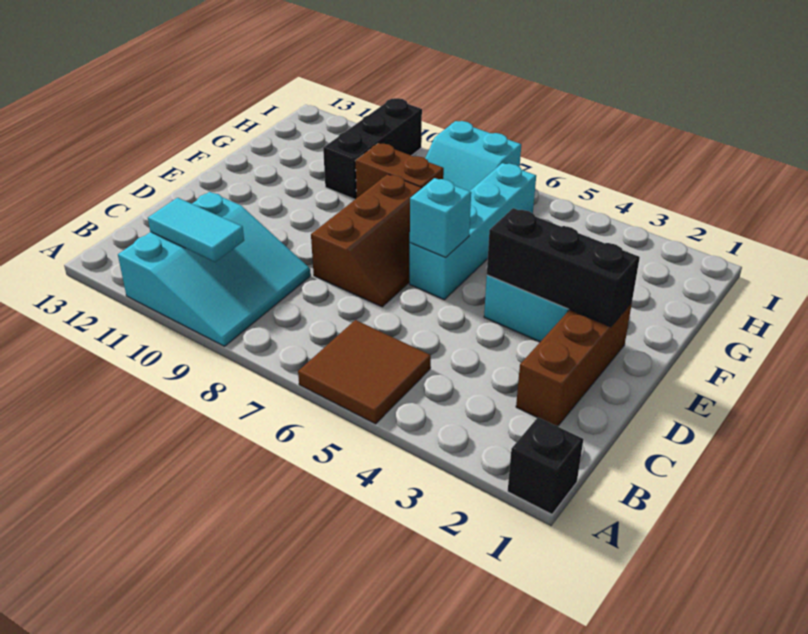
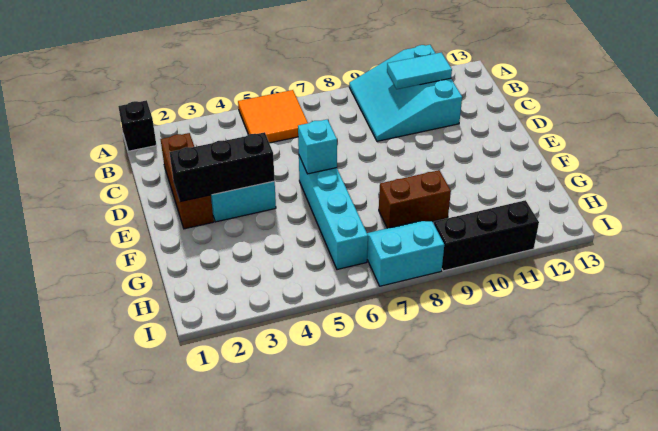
brown tile A5:B6 level 1 -> orange tile A5:B6 level 1
brown slope D7:F8 level 1 top 8 -> none
black brick G10:I10 level 1 -> black brick I9:I11 level 1

